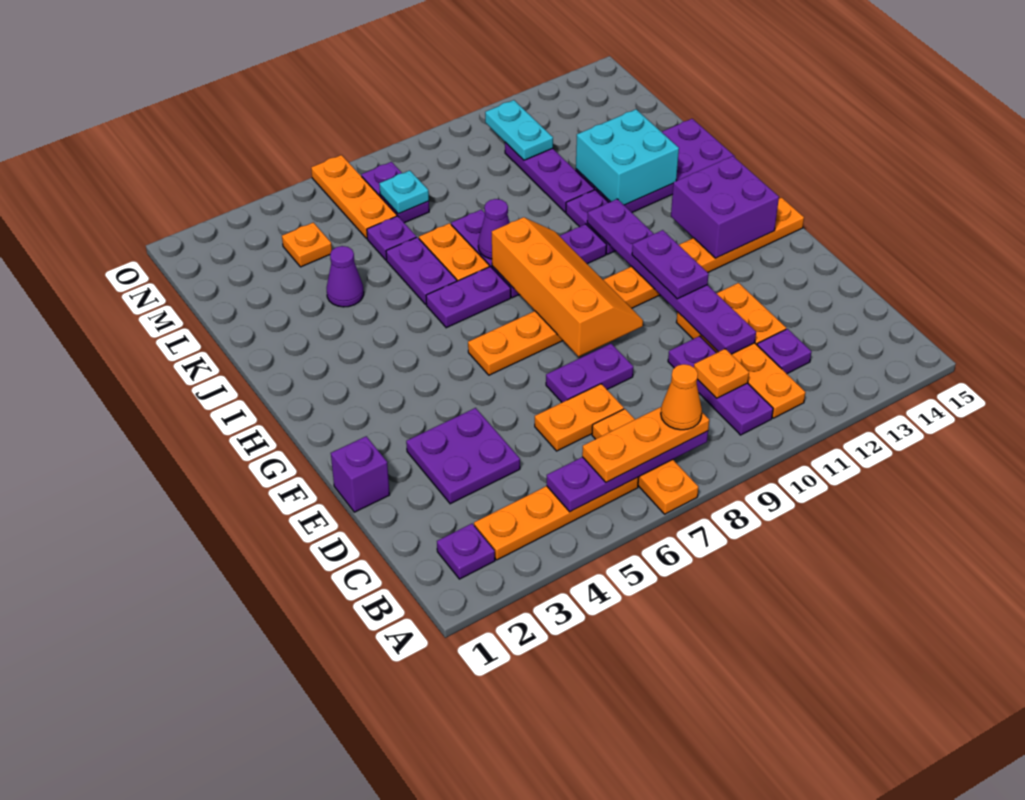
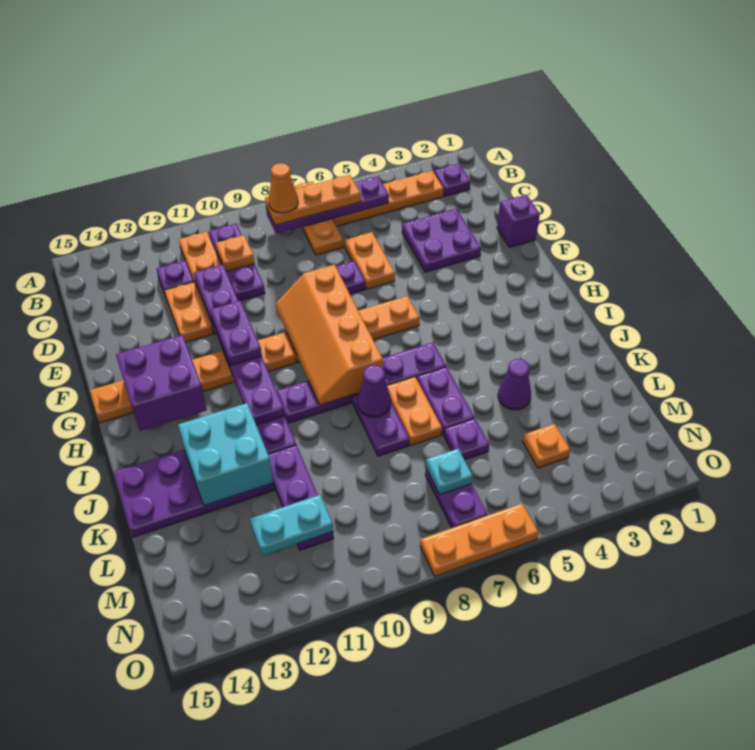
orange plate D6:D7 level 1 -> orange plate D6:E6 level 1
orange plate M6:O6 level 1 -> orange plate O6:O8 level 1
cyan plate M11:N11 level 2 -> cyan plate M11:M12 level 2

